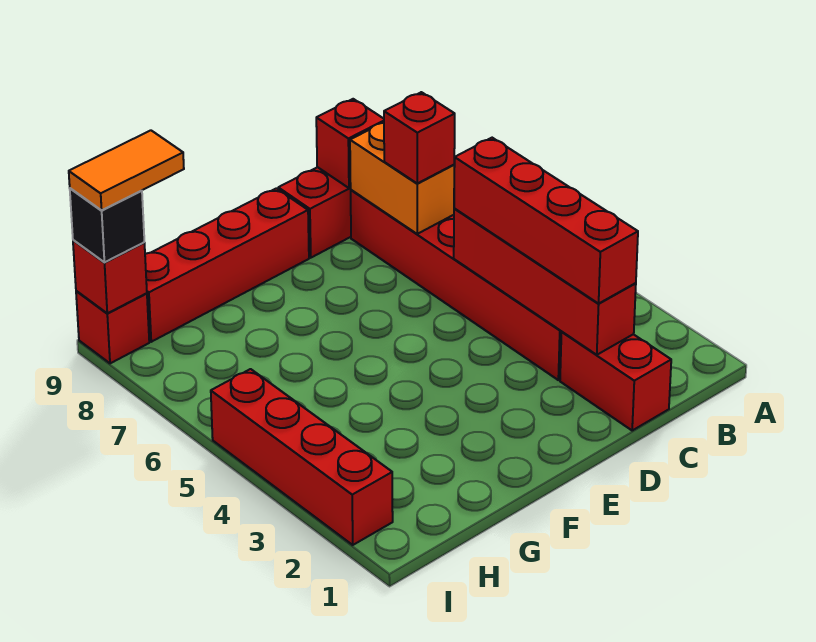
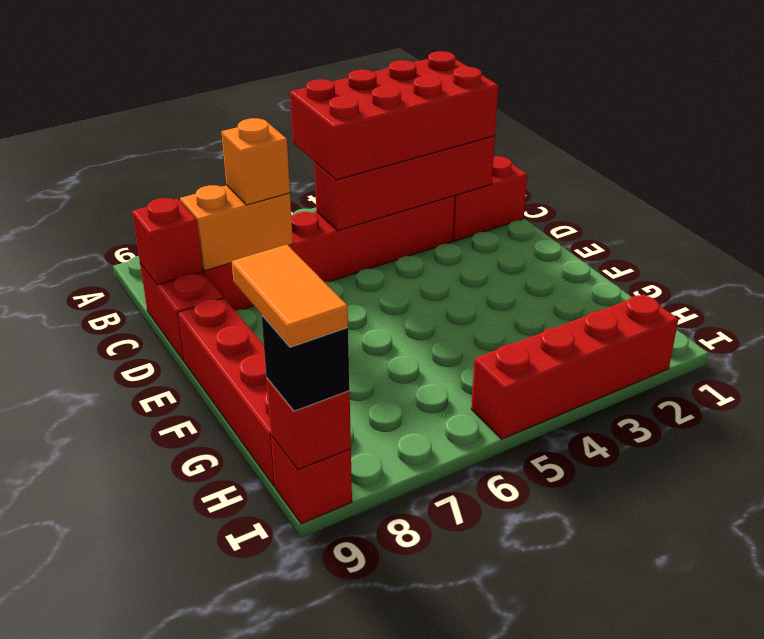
red brick C2:C5 level 3 -> red brick B2:C5 level 3
red brick C7 level 3 -> orange brick C7 level 3

